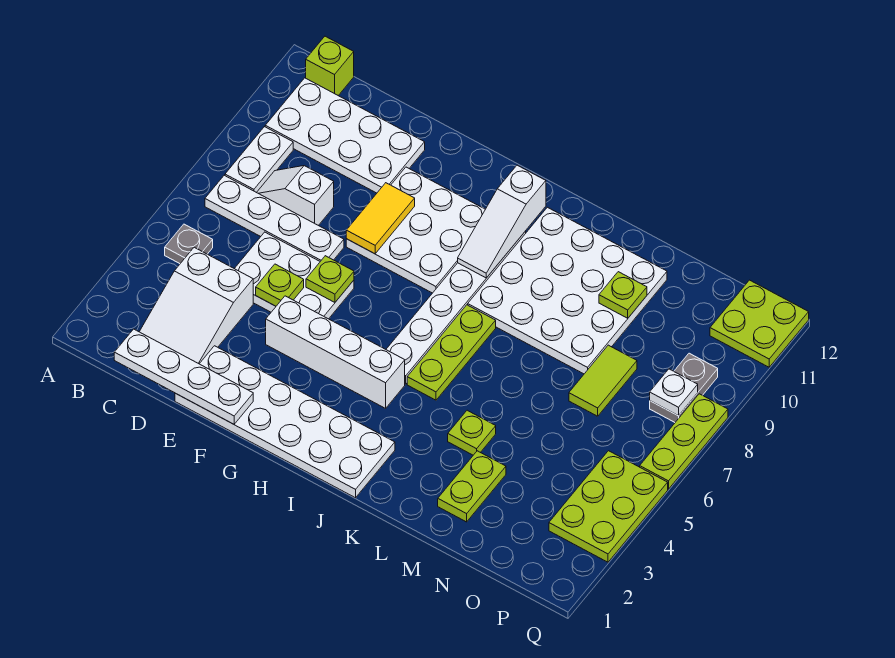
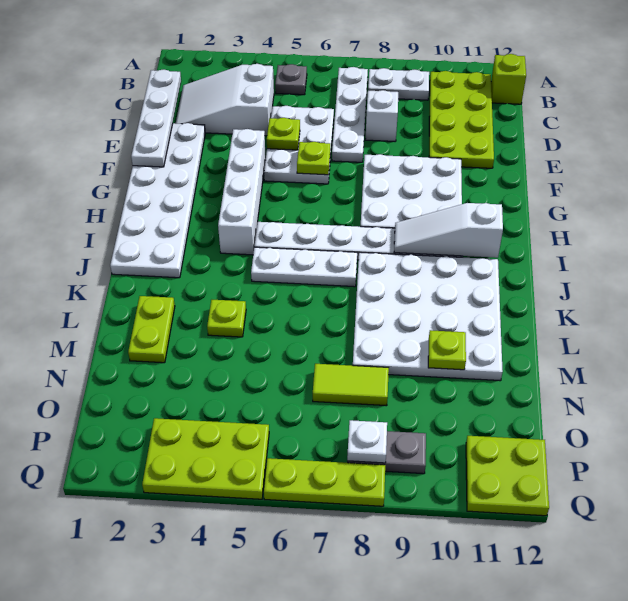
white plate B10:E11 level 1 -> lime plate B10:E11 level 1
yellow tile F8:F9 level 2 -> none
lime plate J5:J7 level 1 -> white plate J5:J7 level 1
lime plate M2:M3 level 1 -> lime plate L2:M2 level 1

